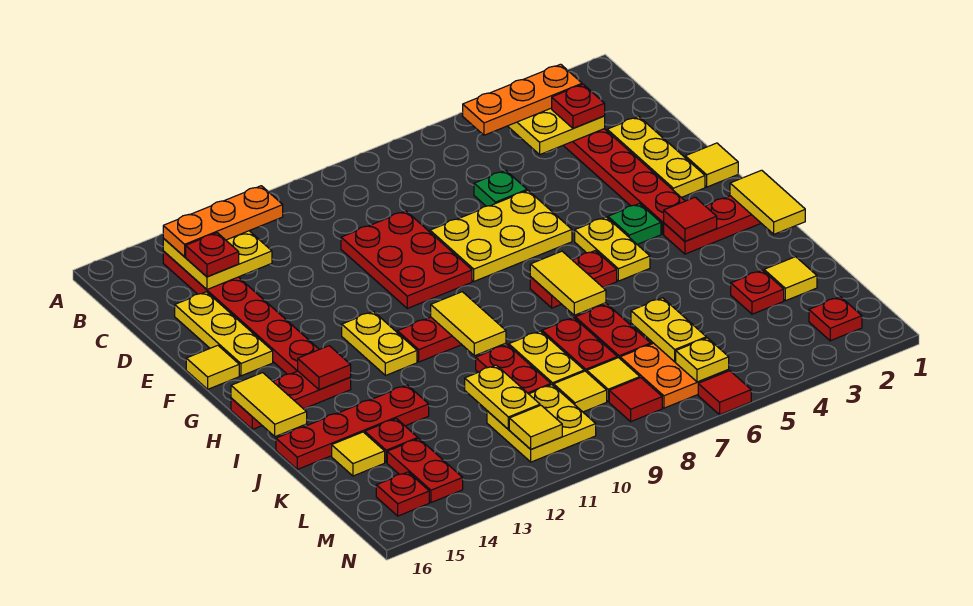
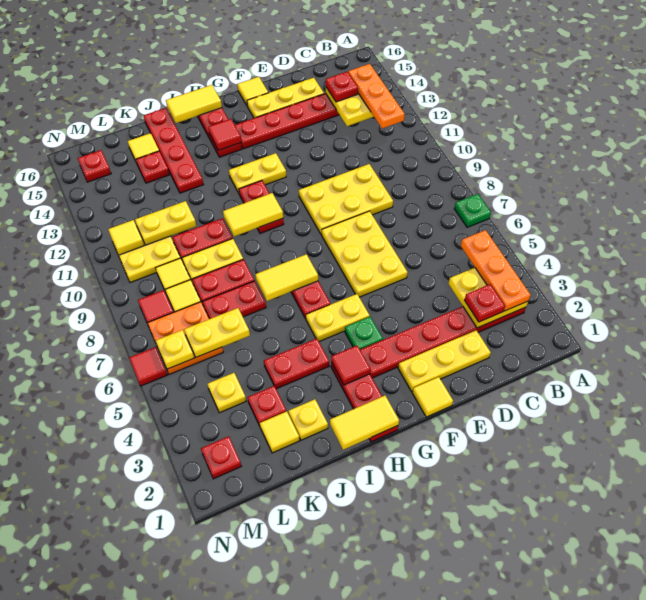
green plate D6 level 1 -> green plate A7 level 1
red plate D9:F10 level 1 -> yellow plate D9:F10 level 1
none -> yellow plate J2 level 1
none -> yellow plate L4 level 1
red plate L14:M14 level 1 -> red plate I4:J4 level 1

